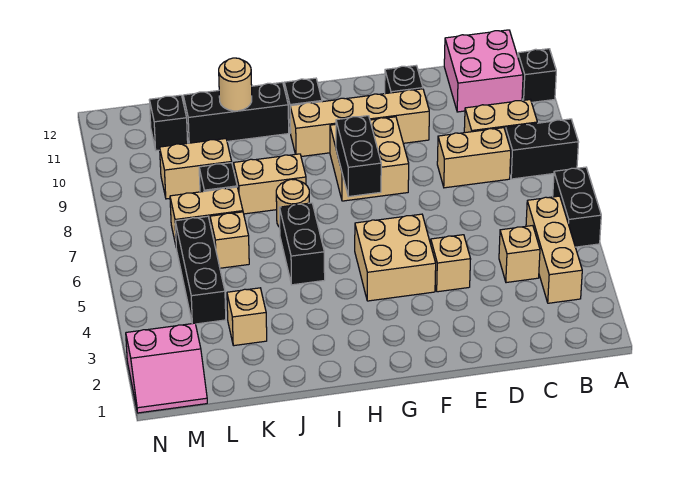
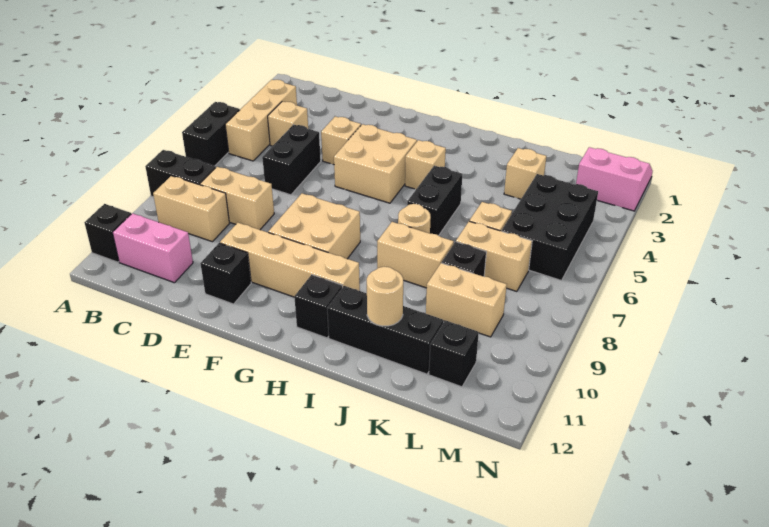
pink brick B11:C12 level 1 -> pink brick B11:C11 level 1
black brick G7:G8 level 2 -> black brick D5:D6 level 1
none -> tan brick H4 level 1
black brick L4:L6 level 1 -> black brick L4:M6 level 1

